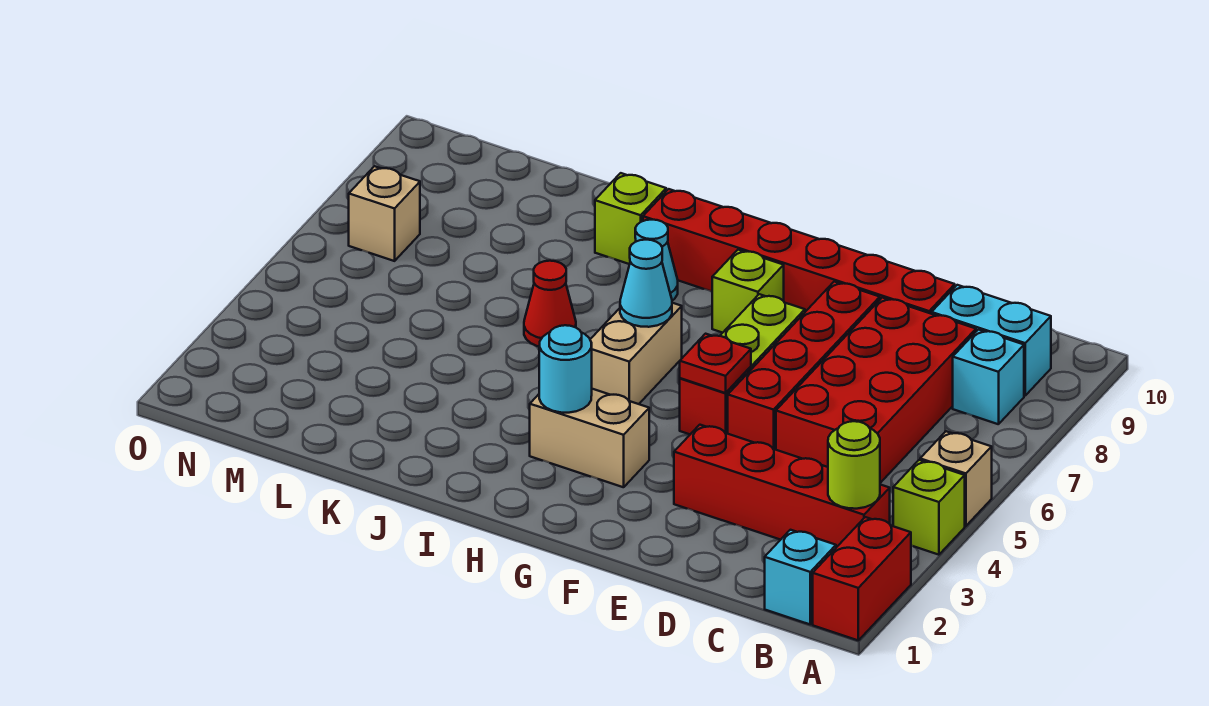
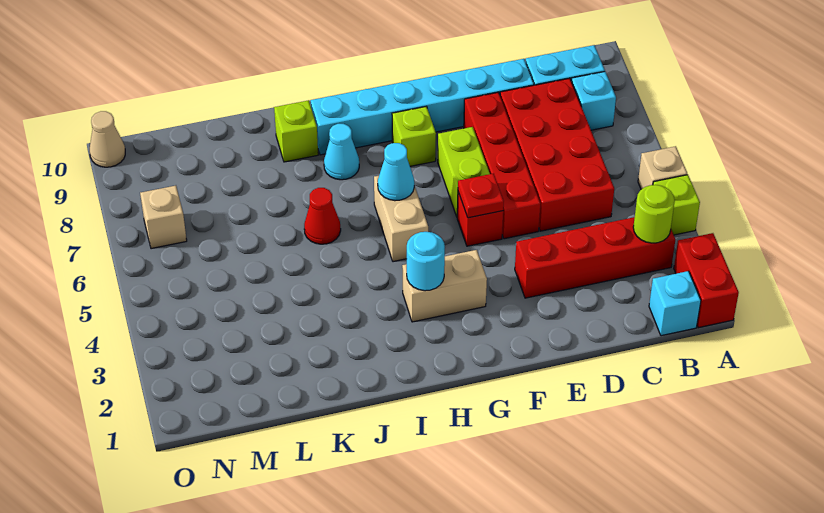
red brick D9:I9 level 1 -> cyan brick D9:I9 level 1
none -> tan cone O10 level 1

